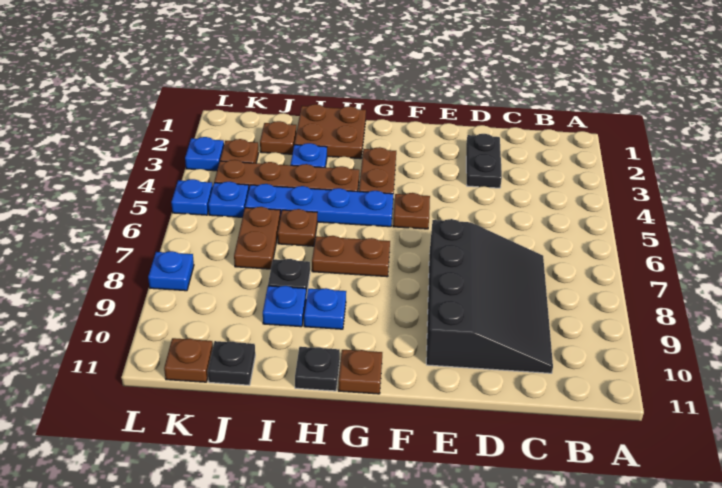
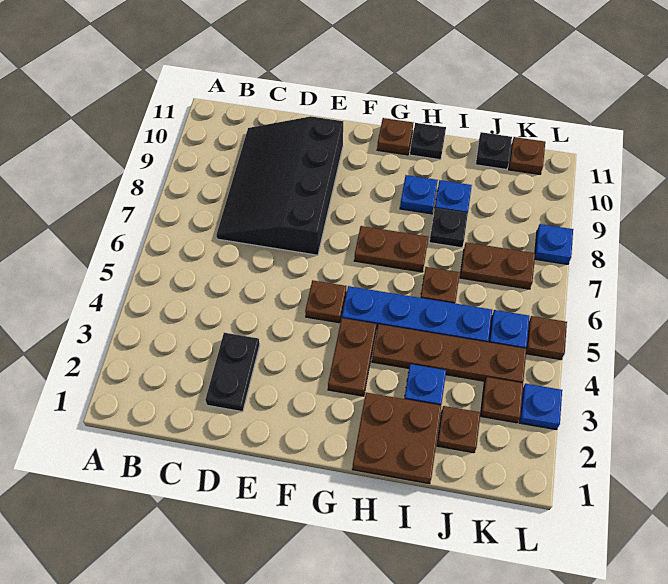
brown plate J6:J7 level 1 -> brown plate J7:K7 level 1
blue plate L5 level 1 -> brown plate L5 level 1

